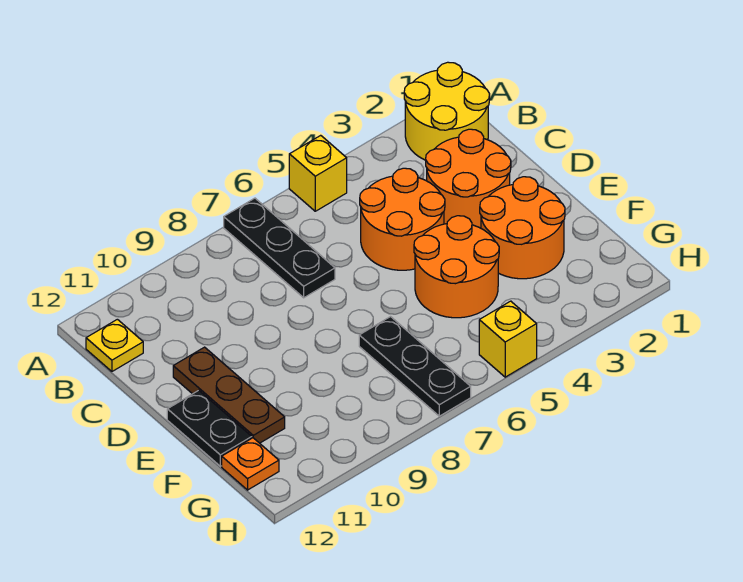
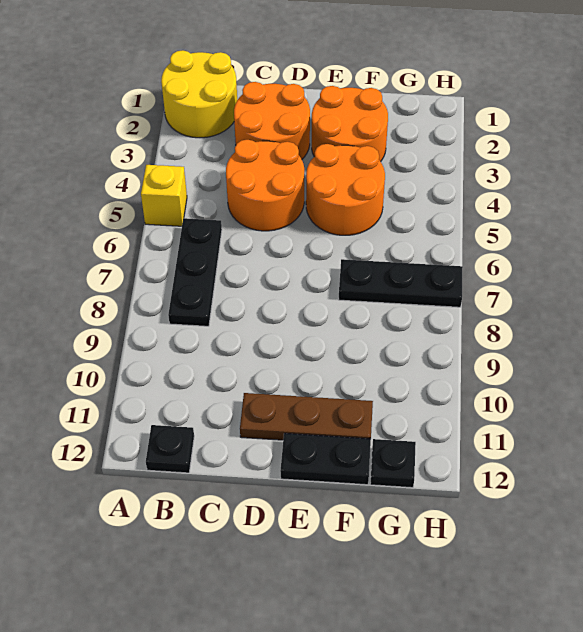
black plate A7:C7 level 1 -> black plate B6:B8 level 1
yellow plate B12 level 1 -> black plate B12 level 1
orange plate G12 level 1 -> black plate G12 level 1
yellow brick H5 level 1 -> none

